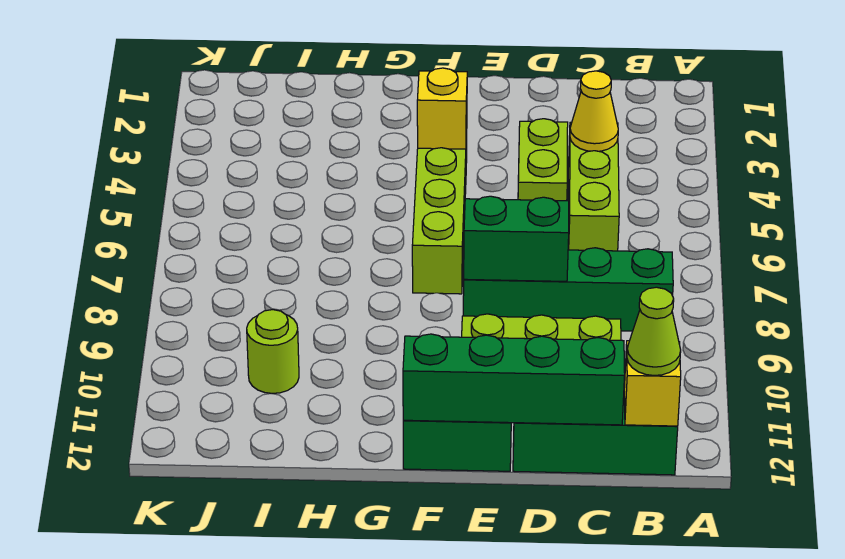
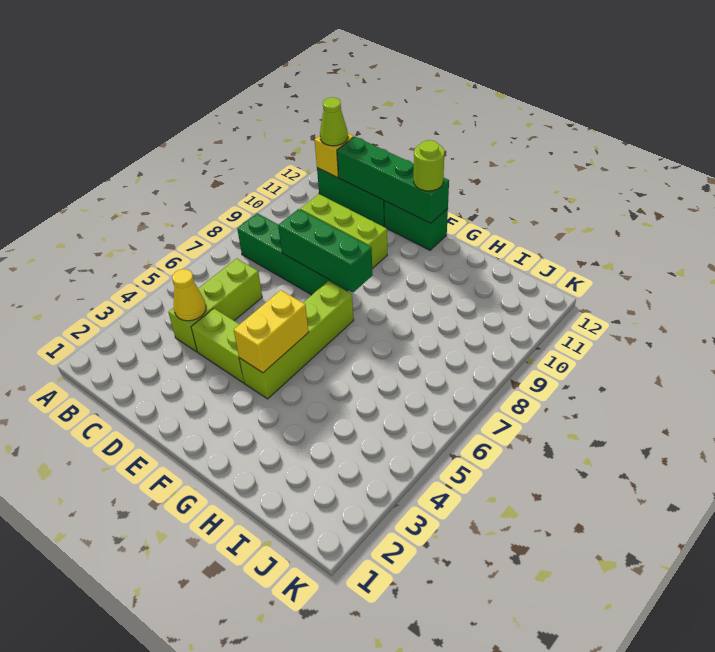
lime brick D4:D5 level 1 -> lime brick D4:E4 level 1
green brick D8:E8 level 2 -> green brick D8:F8 level 2
yellow brick F4 level 2 -> yellow brick F4:F5 level 2
lime round brick I10 level 1 -> lime round brick F12 level 3

